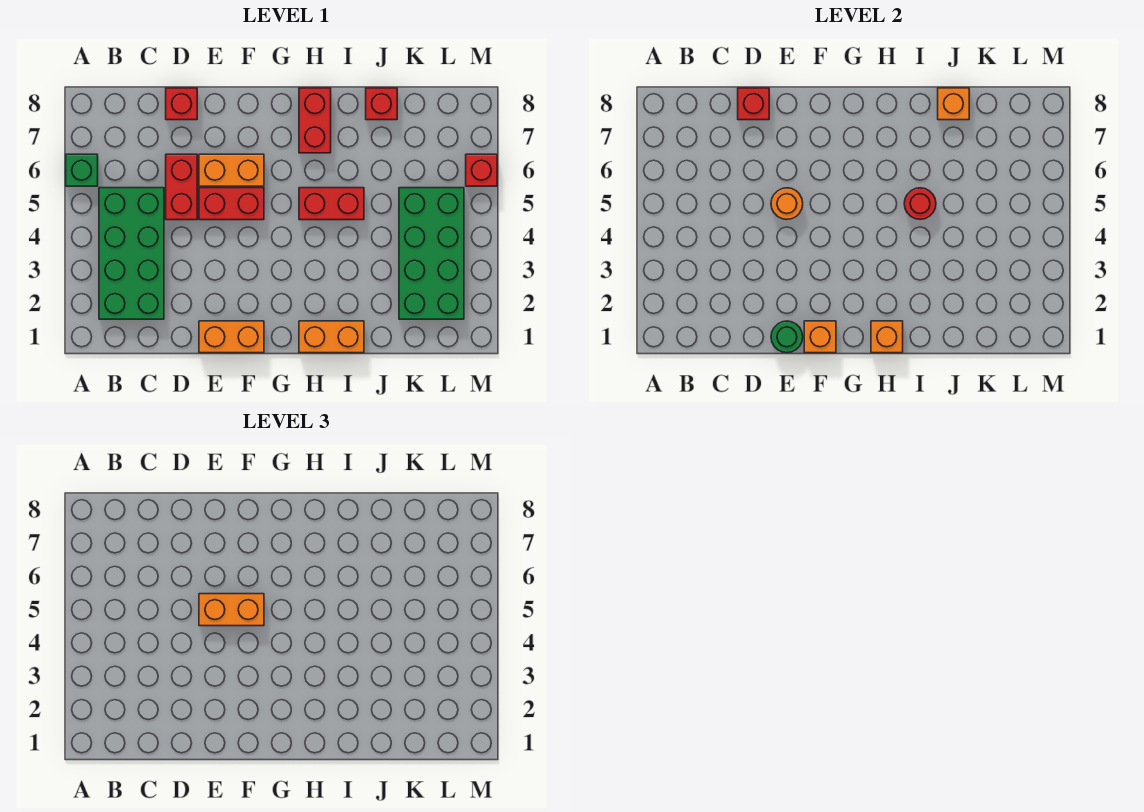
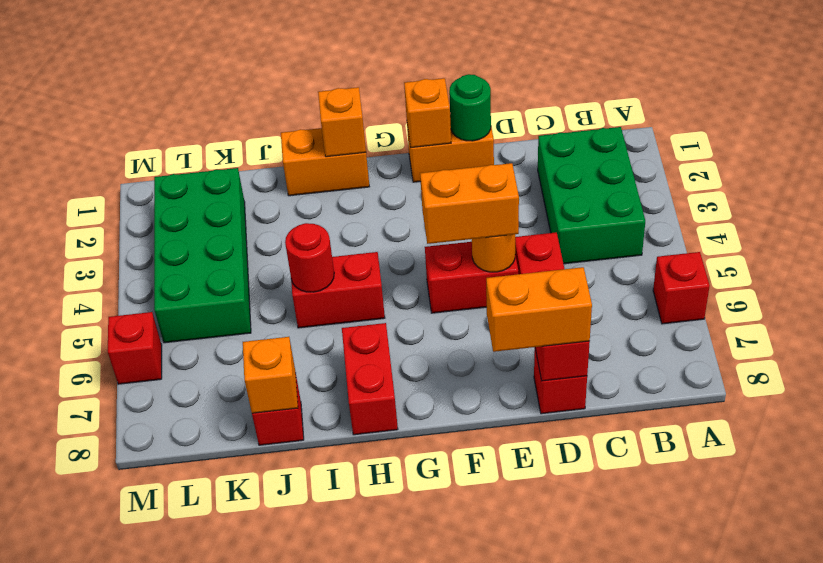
green brick A6 level 1 -> red brick A6 level 1
green brick B2:C5 level 1 -> green brick B2:C4 level 1
orange brick E6:F6 level 1 -> orange brick D8:E8 level 3

